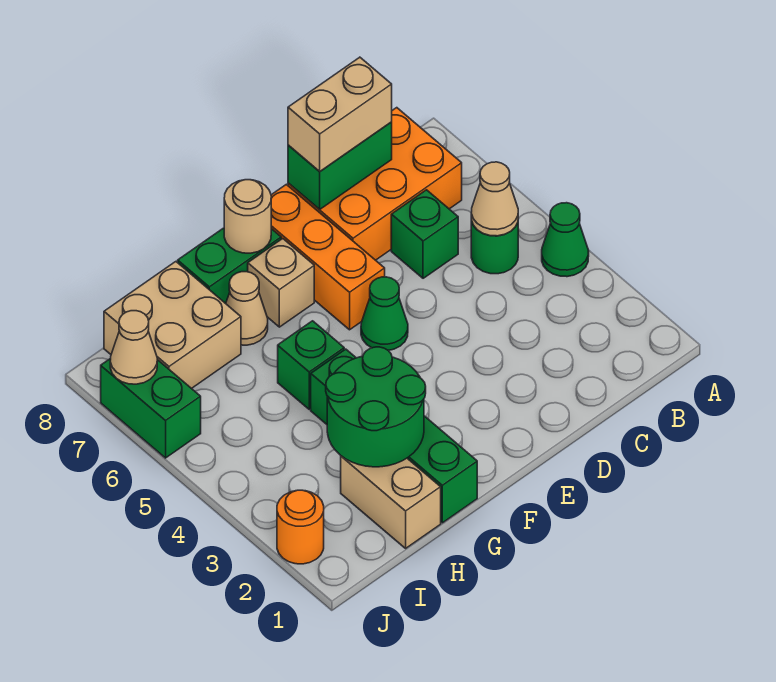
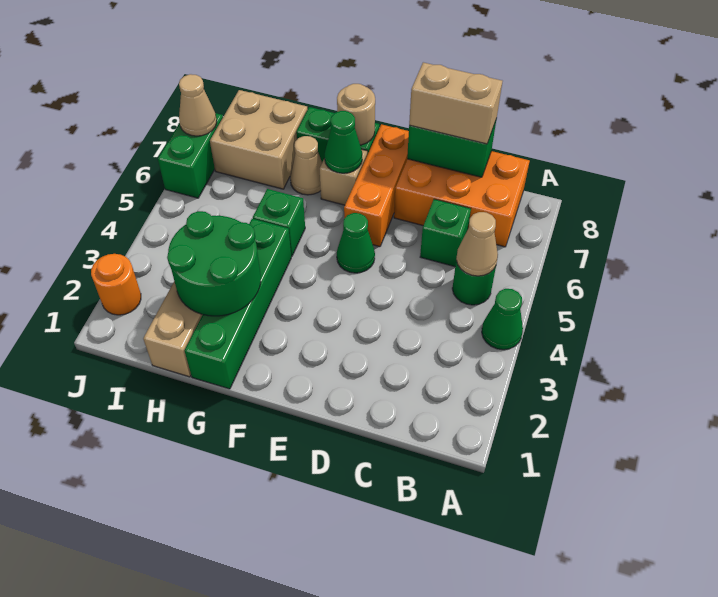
none -> green cone F7 level 2

